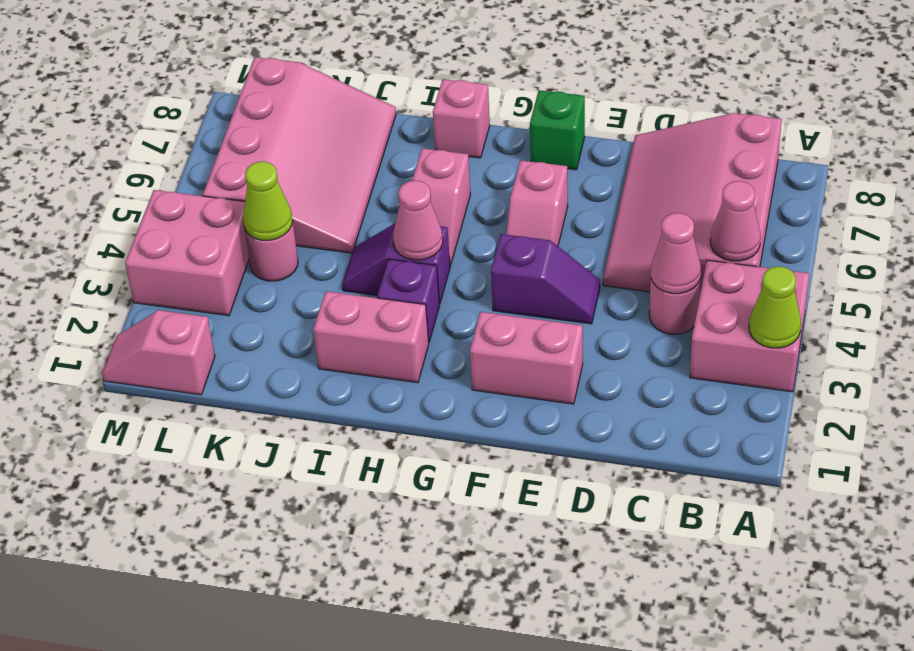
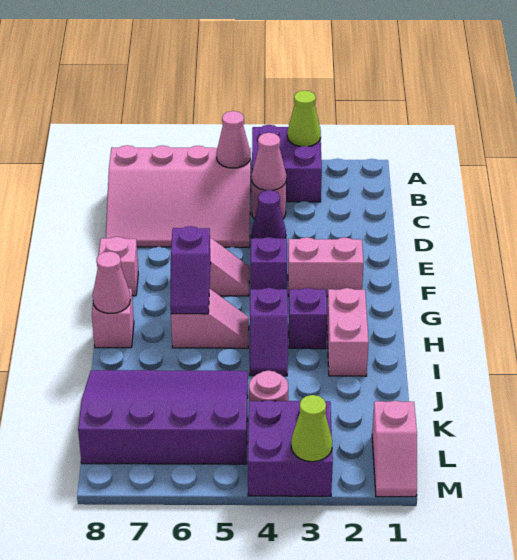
pink brick A3:B4 level 1 -> purple brick A3:B4 level 1
none -> purple cone D4 level 1
pink brick E2:F2 level 1 -> pink brick F2:F3 level 1
green brick F8 level 1 -> pink brick F8 level 1
none -> purple slope G6:H6 level 2 top G
pink cone H4 level 2 -> pink cone H8 level 2
pink slope J5:L8 level 1 top L -> purple slope J5:L8 level 1 top L
lime cone K4 level 2 -> lime cone M3 level 2
pink brick L3:M4 level 1 -> purple brick L3:M4 level 1

